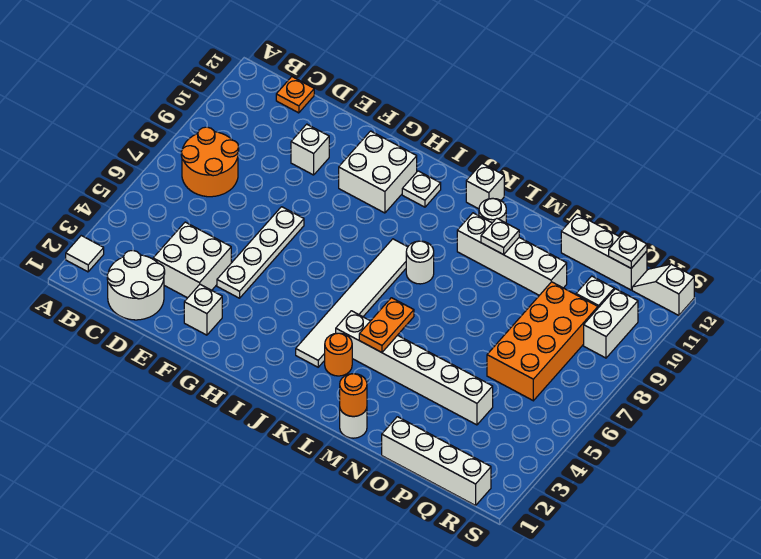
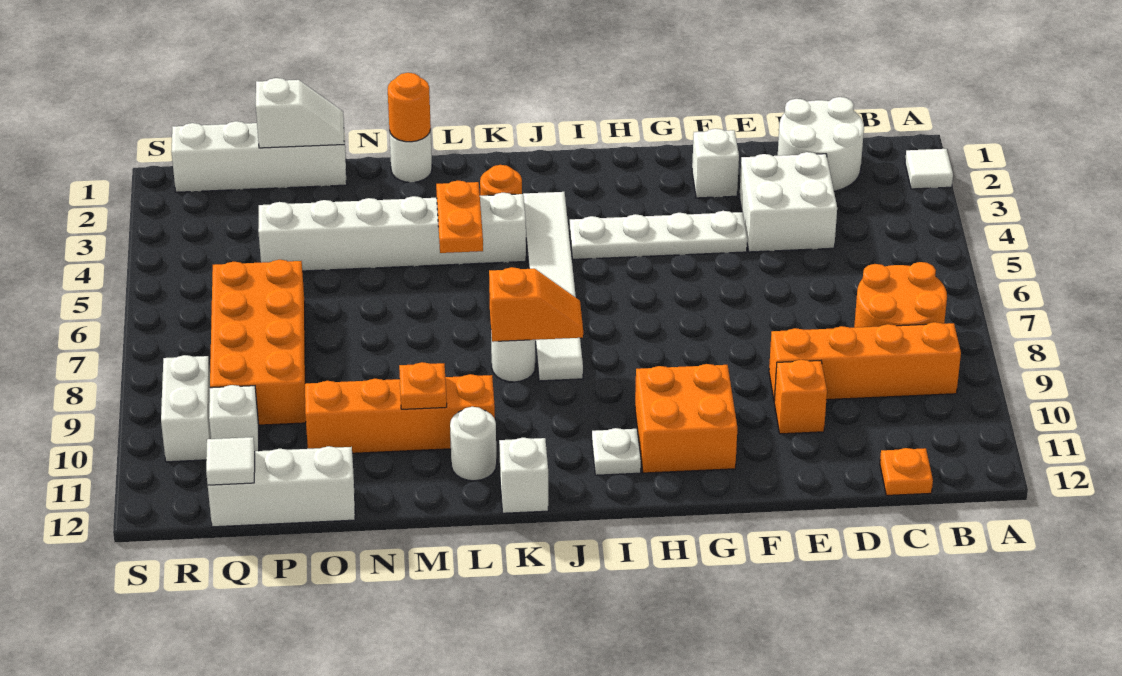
none -> orange brick B9:E9 level 1
white brick E10 level 1 -> orange brick E10 level 1
white plate F4:F7 level 1 -> white plate F4:I4 level 1
white brick G10:H11 level 1 -> orange brick G10:H11 level 1
none -> orange slope J8:K8 level 2 top K
white brick L10:O10 level 1 -> orange brick L10:O10 level 1
white plate M10 level 2 -> orange plate M10 level 2
white plate Q12 level 2 -> white tile Q12 level 2
white slope R12:S12 level 1 top S -> white slope O1:P1 level 2 top P

